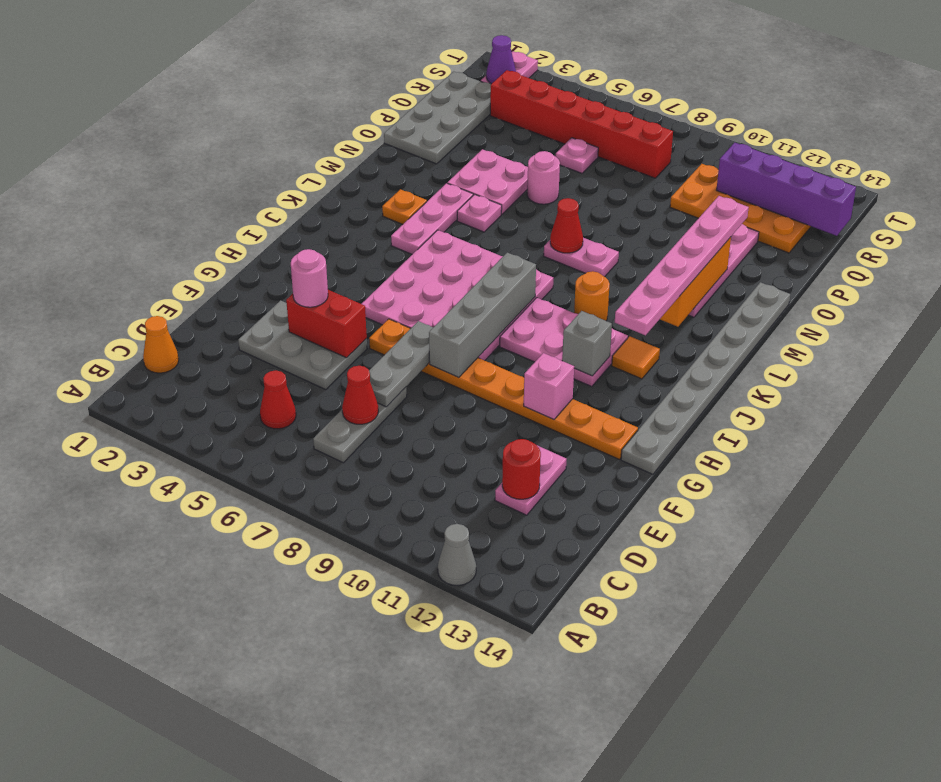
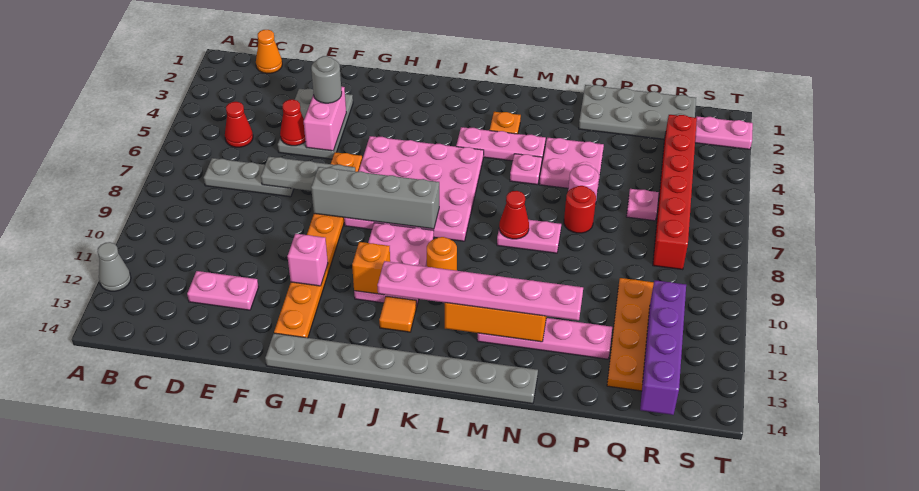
red cone D7 level 2 -> red cone E5 level 2
red round brick D12 level 2 -> red round brick O7 level 1
red brick F4:F5 level 2 -> pink brick F4:F5 level 2
pink round brick F4 level 3 -> grey round brick F4 level 3
grey brick I11 level 2 -> orange brick I11 level 2
pink plate M8:M9 level 1 -> pink plate M8:N8 level 1
purple cone S2 level 2 -> none

